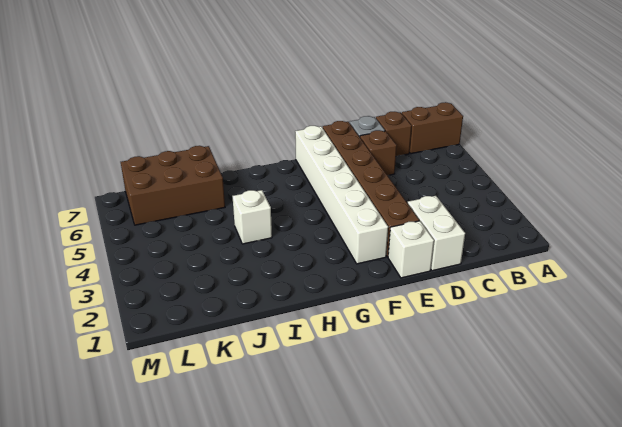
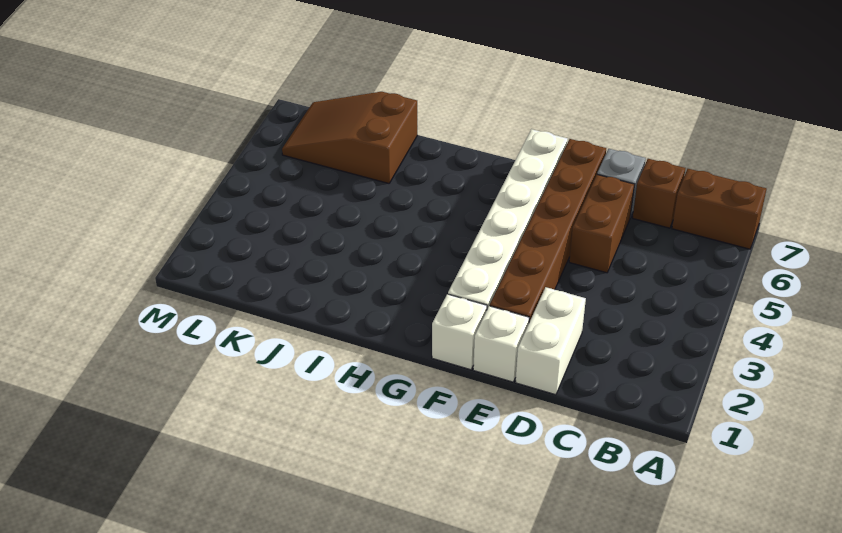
brown brick D6 level 1 -> brown brick D5:D6 level 1
white brick I4 level 1 -> white brick F1 level 1
brown brick J6:L7 level 1 -> brown slope J6:L7 level 1 top J

